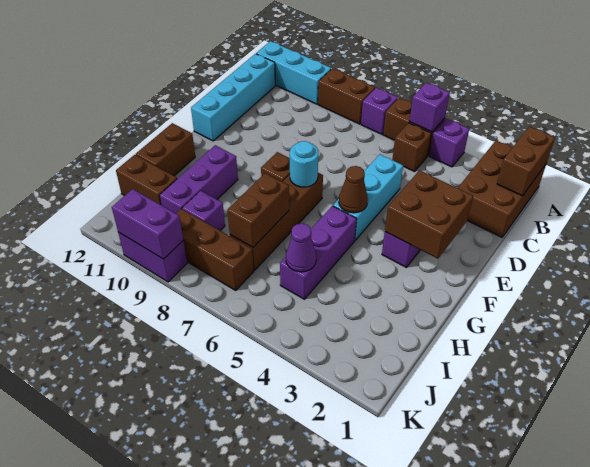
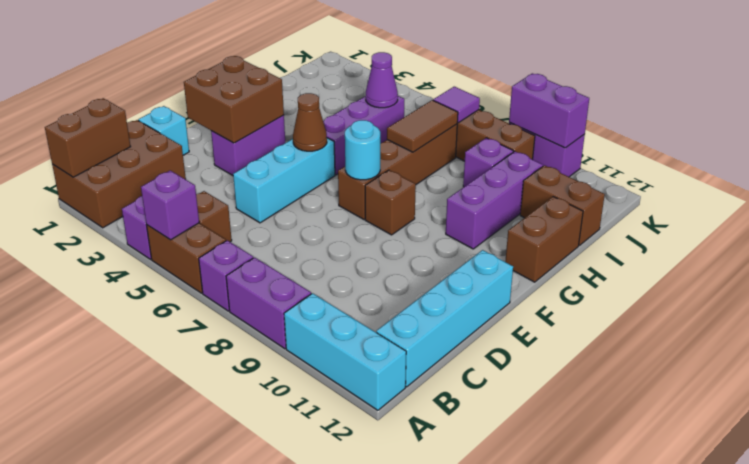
brown brick A8:A9 level 1 -> purple brick A8:A9 level 1
none -> cyan brick D1 level 1
brown brick H7:I7 level 2 -> brown tile H7:I7 level 2
none -> purple tile J7 level 2

